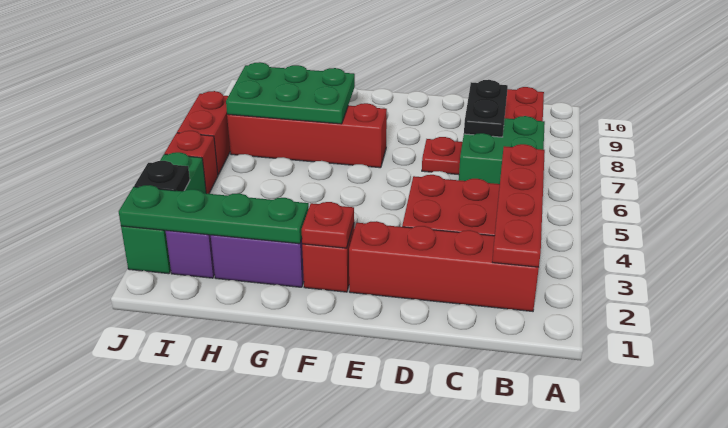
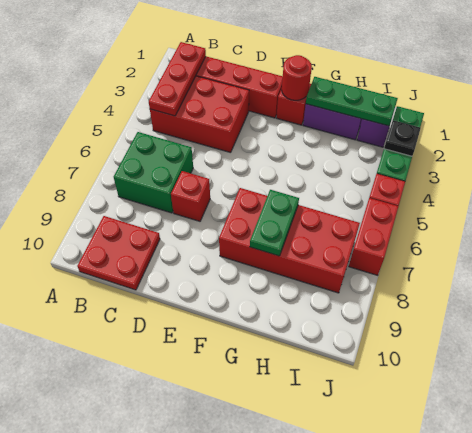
red plate B2:B5 level 2 -> red plate B2:B4 level 2
black plate C7:C8 level 2 -> none
red plate D7 level 1 -> red brick D7 level 1
red plate F2 level 2 -> red round brick F2 level 2
red brick F7:I7 level 1 -> red brick F7:I8 level 1
green plate G2:J2 level 2 -> green plate G2:I2 level 2
green plate G7:I8 level 2 -> green plate G7:G8 level 2

